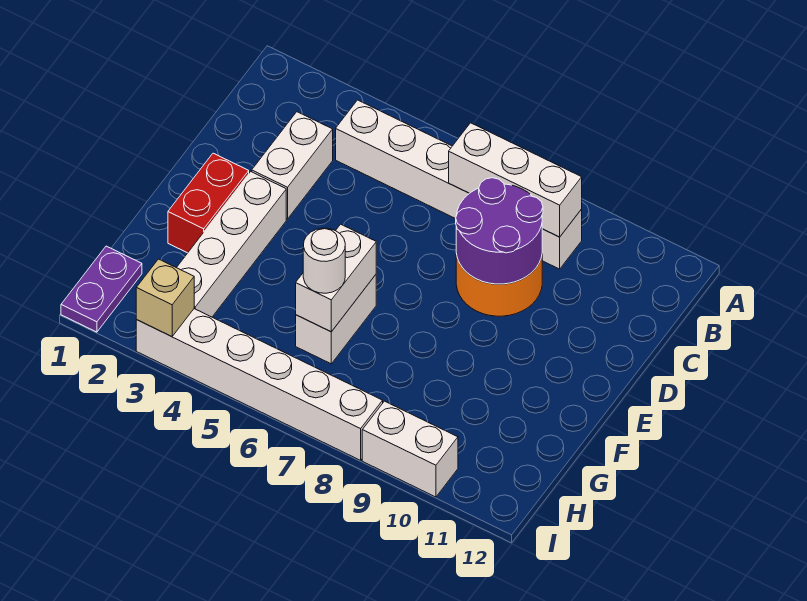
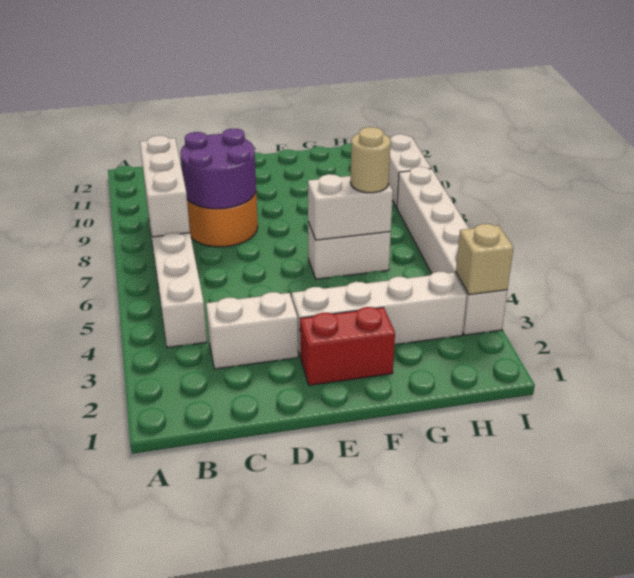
white round brick G6 level 3 -> tan round brick G6 level 3
purple plate H1:I1 level 1 -> none

